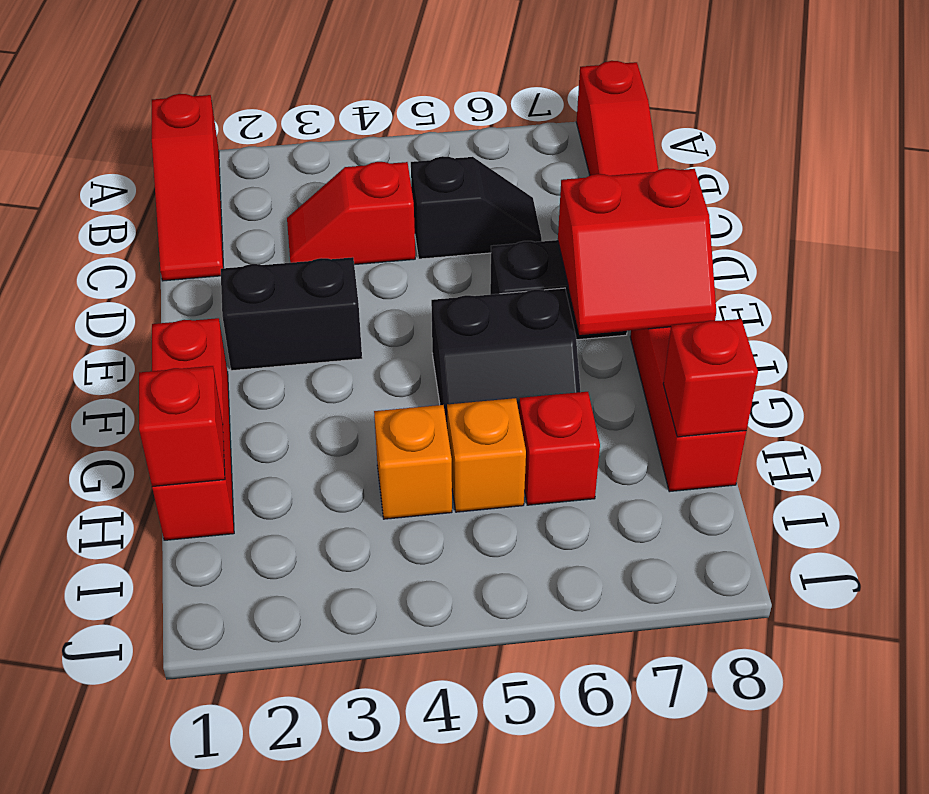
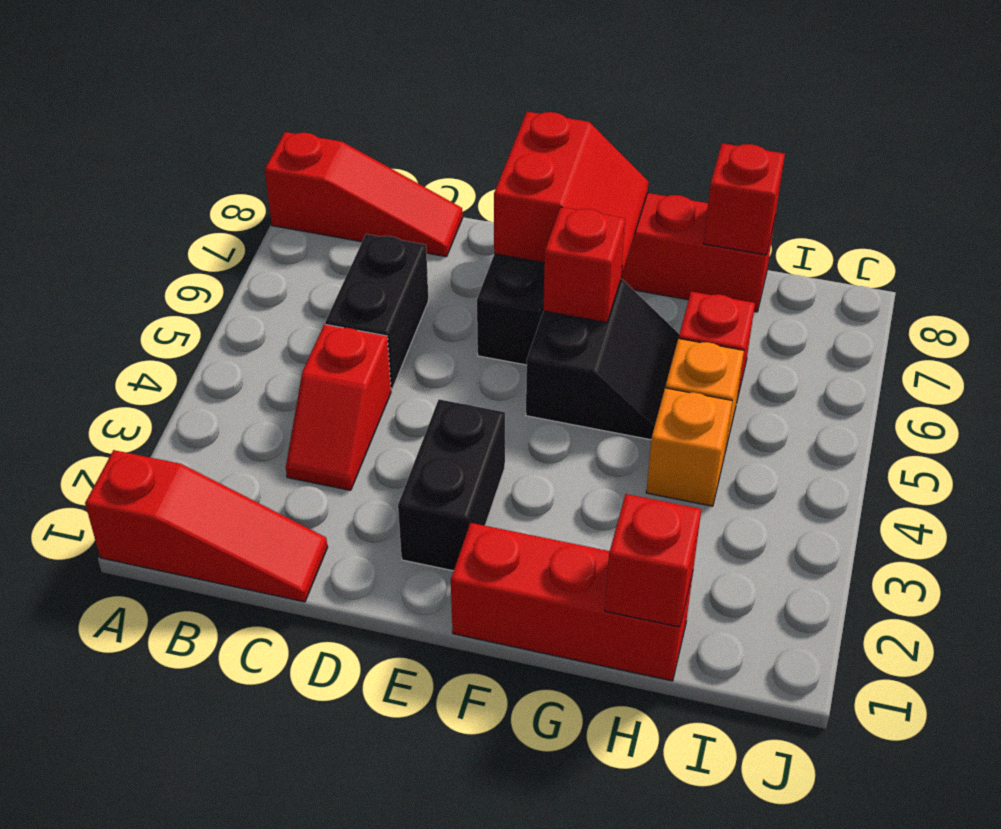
black slope C5:C6 level 1 top 5 -> black brick C5:C6 level 1
none -> red brick F6 level 2

